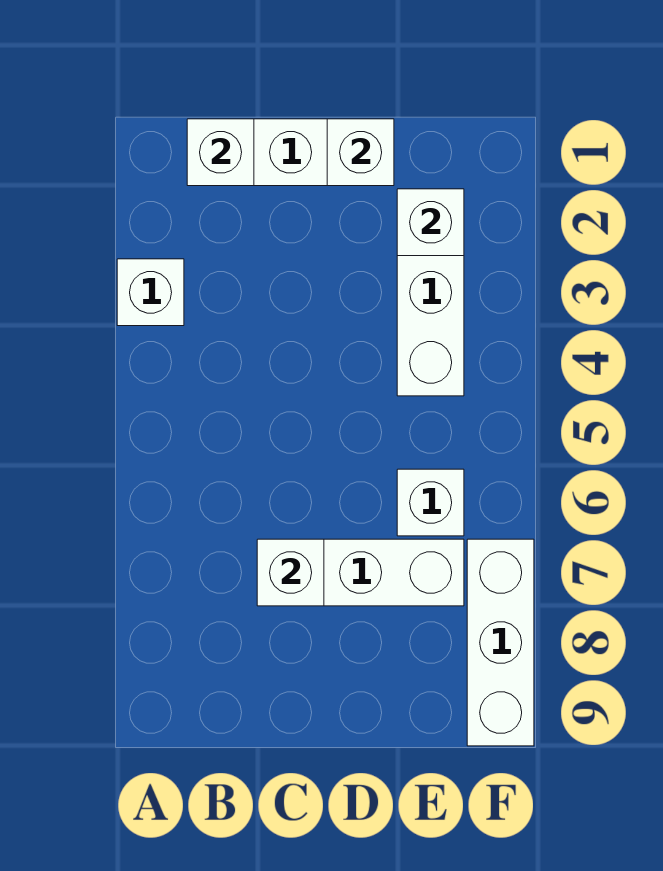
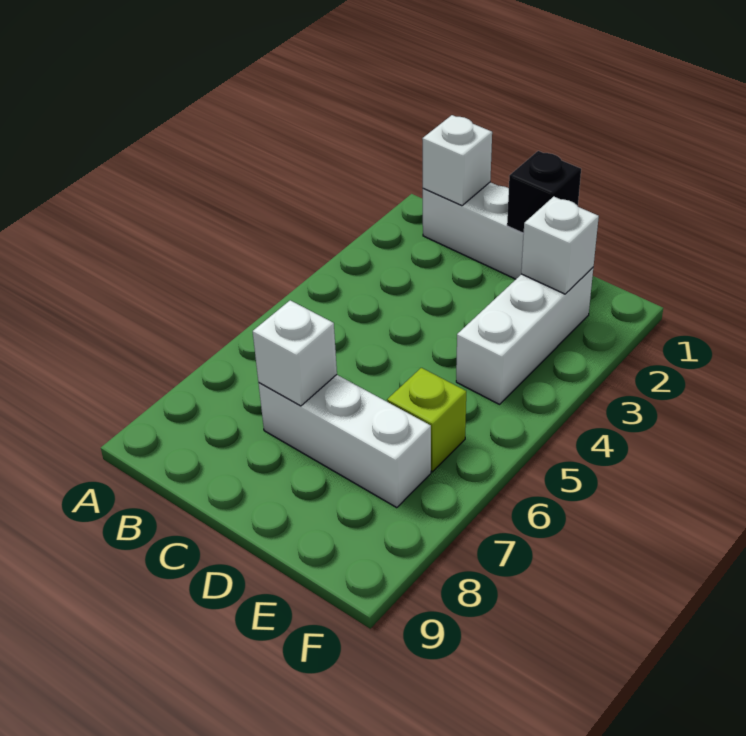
white brick A3 level 1 -> none
white brick D1 level 2 -> black brick D1 level 2
white brick E6 level 1 -> lime brick E6 level 1
white brick F7:F9 level 1 -> none

